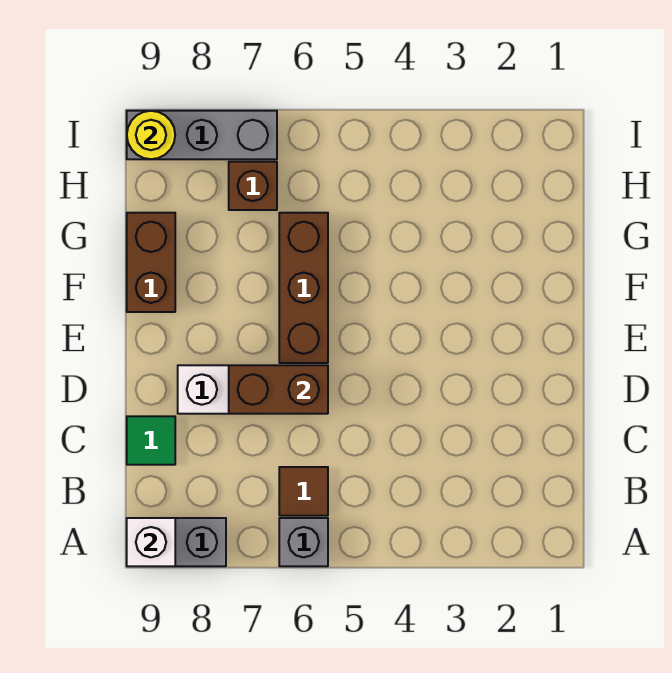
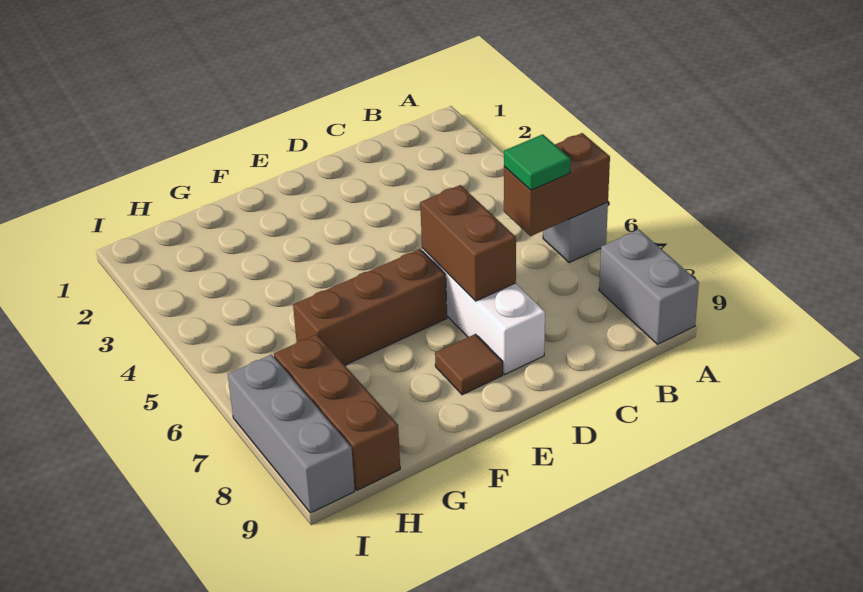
white brick A9 level 2 -> none
brown tile B6 level 1 -> brown tile E8 level 1
green tile C9 level 1 -> green tile B6 level 3
brown brick F9:G9 level 1 -> brown brick A6:B6 level 2
brown brick H7 level 1 -> brown brick H7:H9 level 1
yellow round brick I9 level 2 -> none

